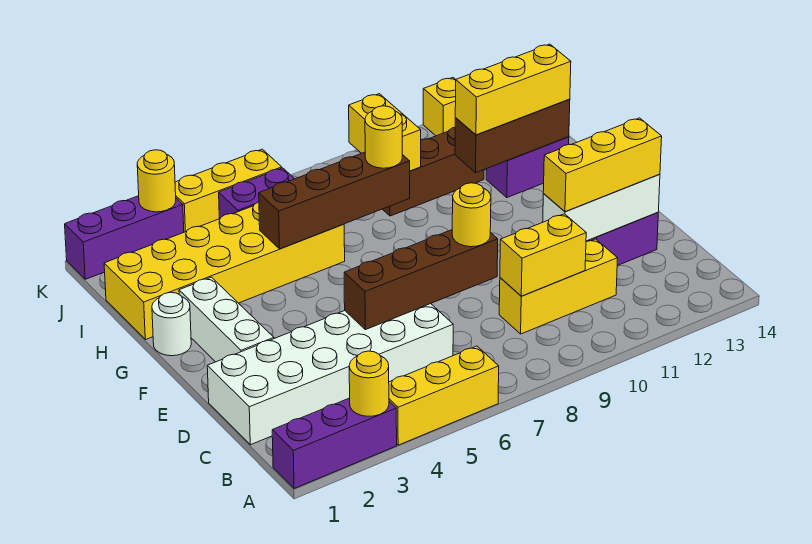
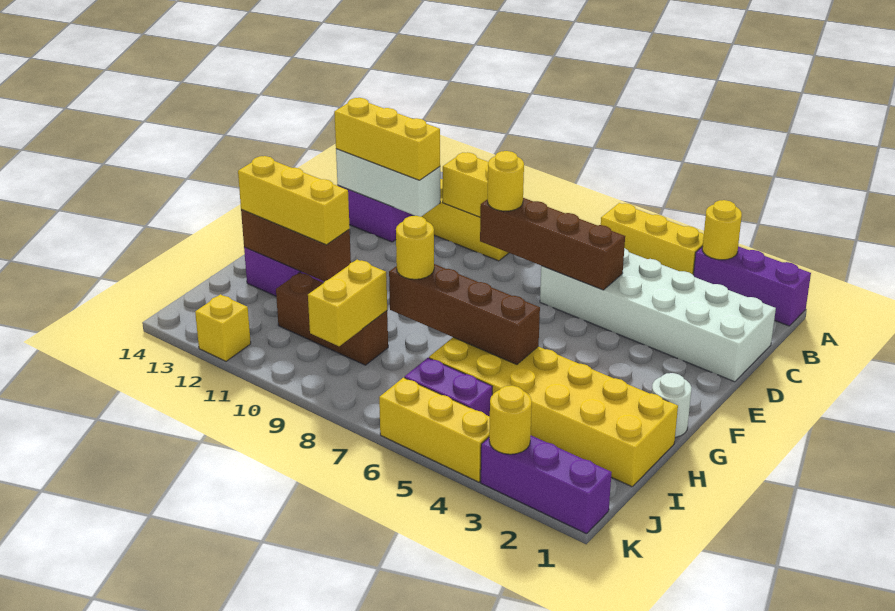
white brick E2:G2 level 1 -> none

